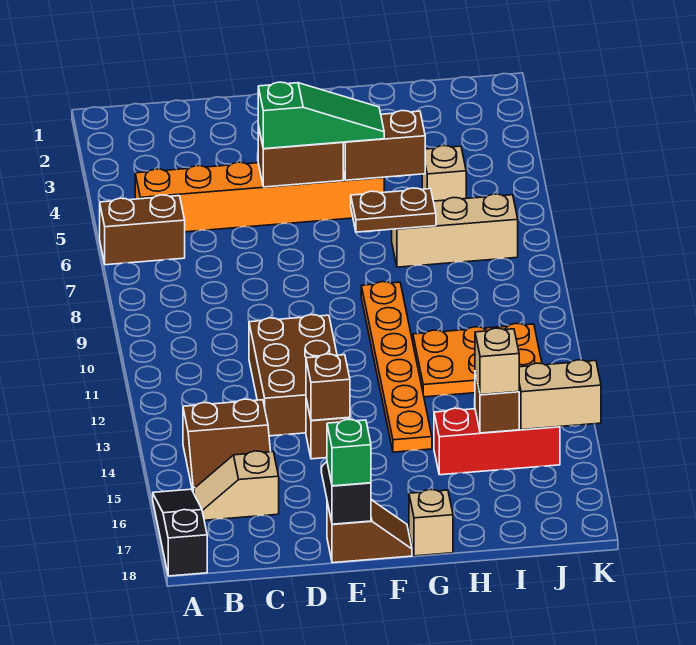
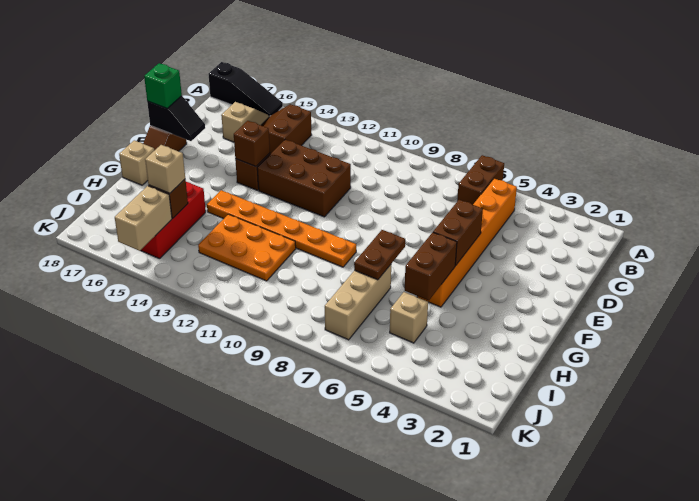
green slope E5:G5 level 3 top E -> none
orange plate H11:J12 level 1 -> orange plate H11:I13 level 1

